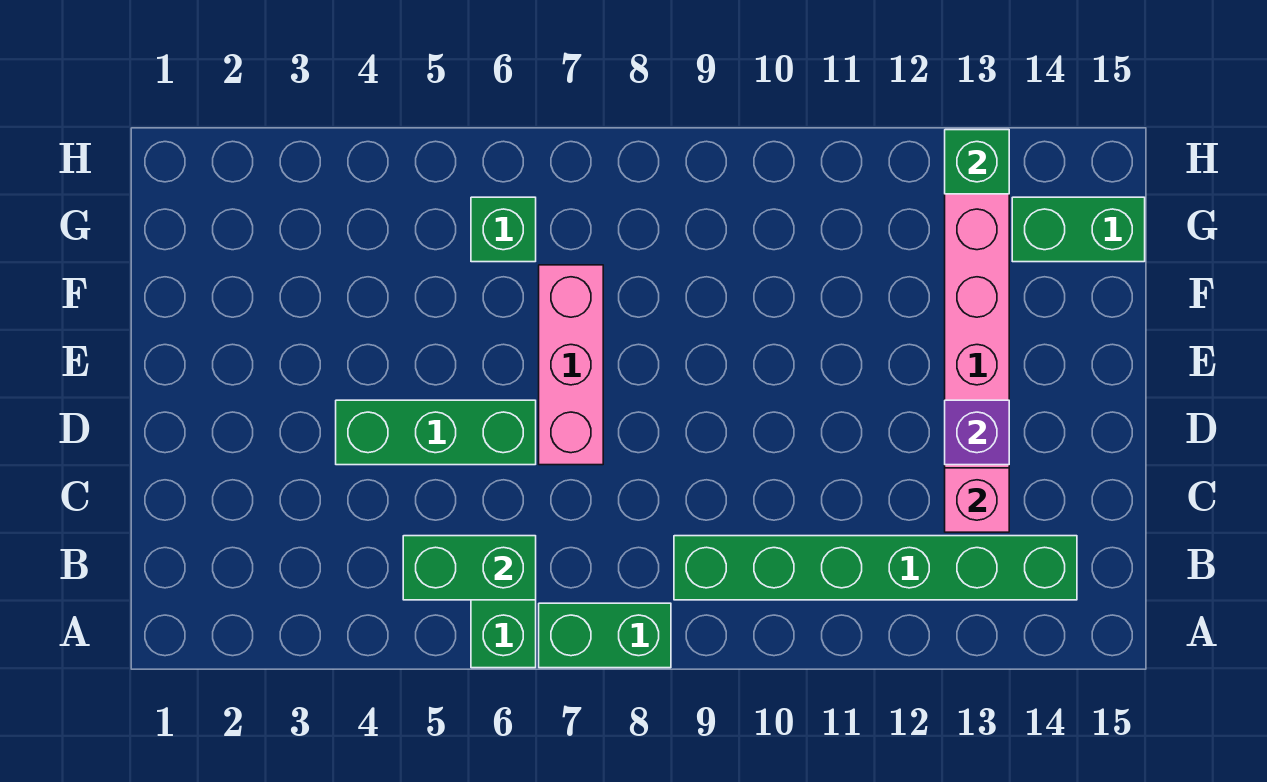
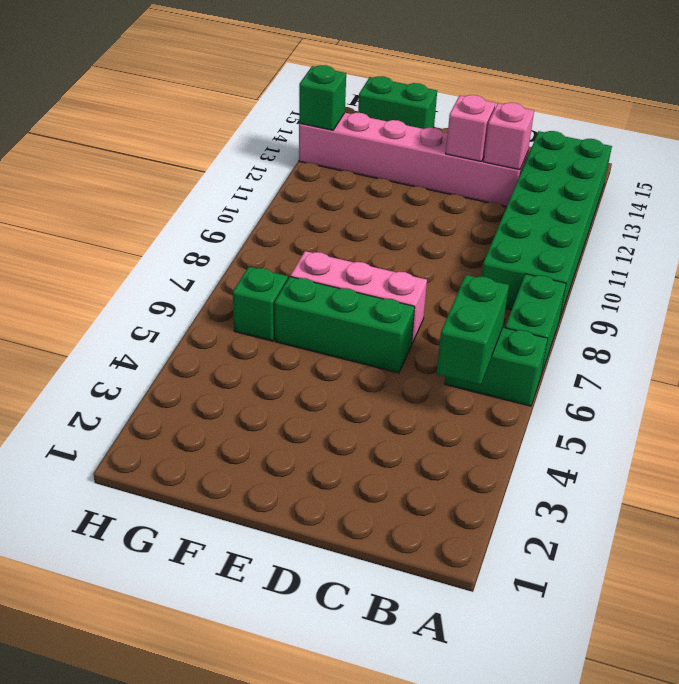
green brick B9:B14 level 1 -> green brick A9:B14 level 1
green brick D4:D6 level 1 -> green brick D6:F6 level 1
purple brick D13 level 2 -> pink brick D13 level 2
green brick G14:G15 level 1 -> green brick F15:G15 level 1

